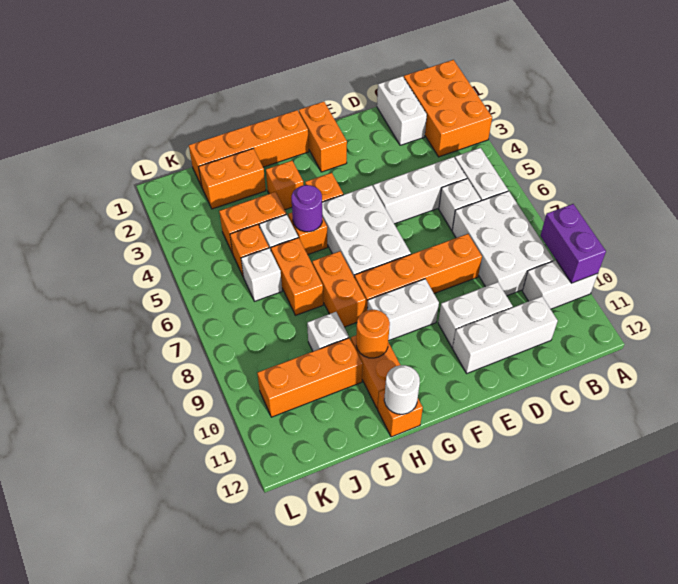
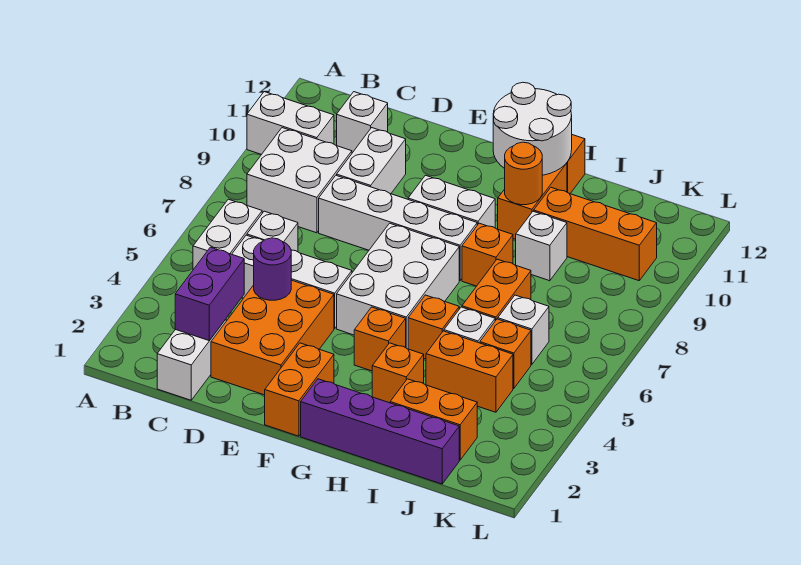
orange brick A1:B3 level 1 -> orange brick D2:E4 level 1
purple brick A9:A10 level 2 -> purple brick C2:C3 level 2
white brick B7:C9 level 1 -> white brick B8:C9 level 1
white brick C11:E11 level 1 -> white brick C11 level 1
orange brick D8:G8 level 1 -> white brick D8:G8 level 1
white brick D10:E10 level 1 -> white brick D9:D10 level 1
orange brick G1:J1 level 1 -> purple brick G1:J1 level 1
purple round brick H5 level 2 -> purple round brick D4 level 2
orange brick H7:H8 level 1 -> orange brick H8 level 1
white round brick H12 level 2 -> white round brick G11:H12 level 2

